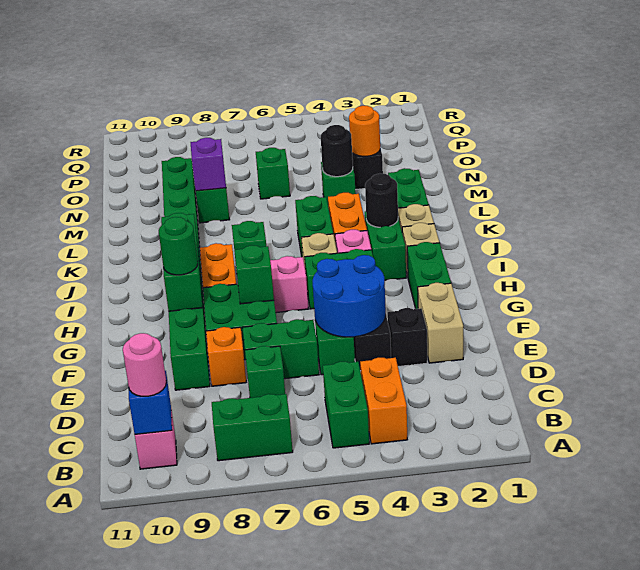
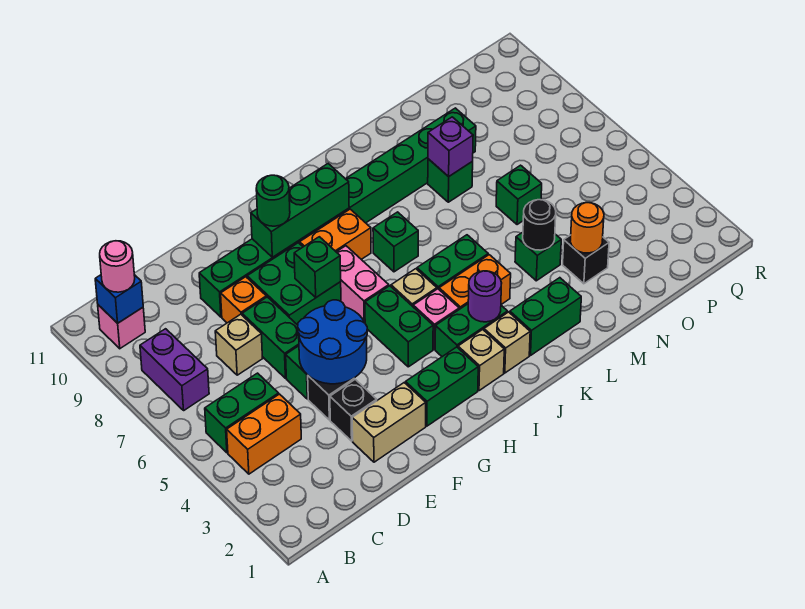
green brick B7:B8 level 1 -> purple brick B7:B8 level 1
green brick D7 level 1 -> tan brick D7 level 1
black round brick J3 level 2 -> purple round brick J3 level 2

